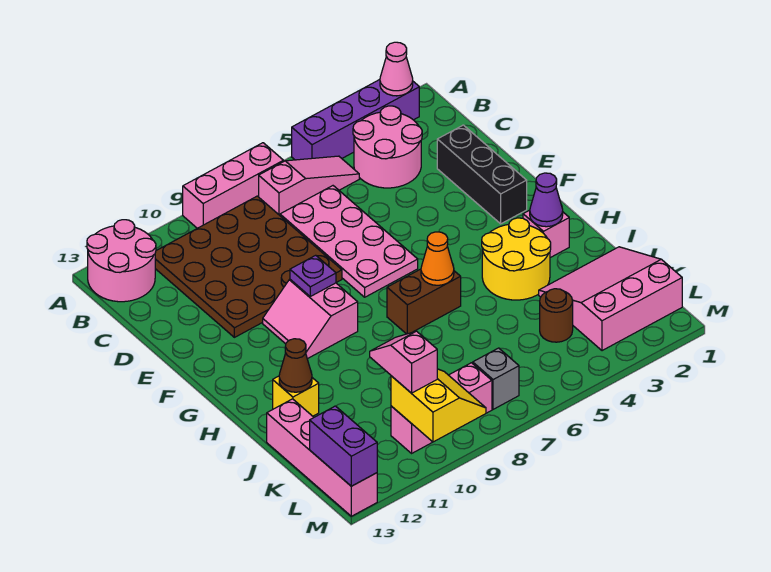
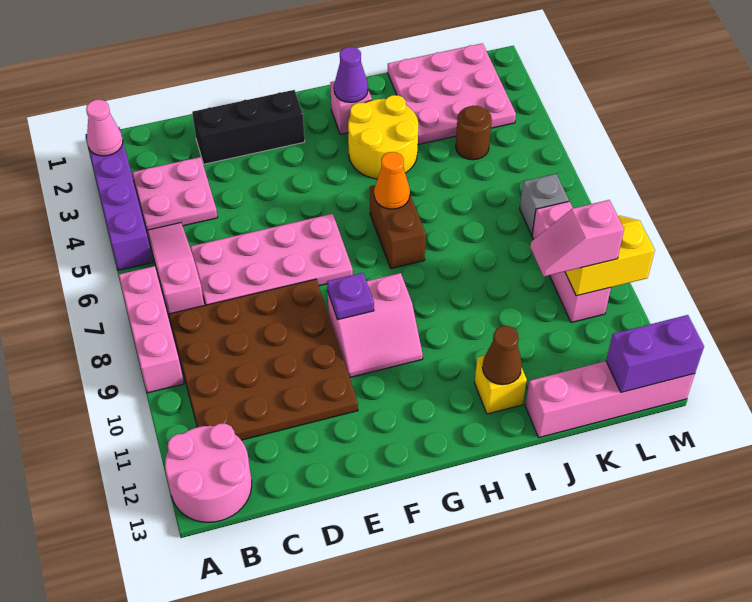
pink round brick B3:C4 level 1 -> pink plate B3:C4 level 1
pink slope J1:L3 level 1 top L -> pink plate J1:L3 level 1

